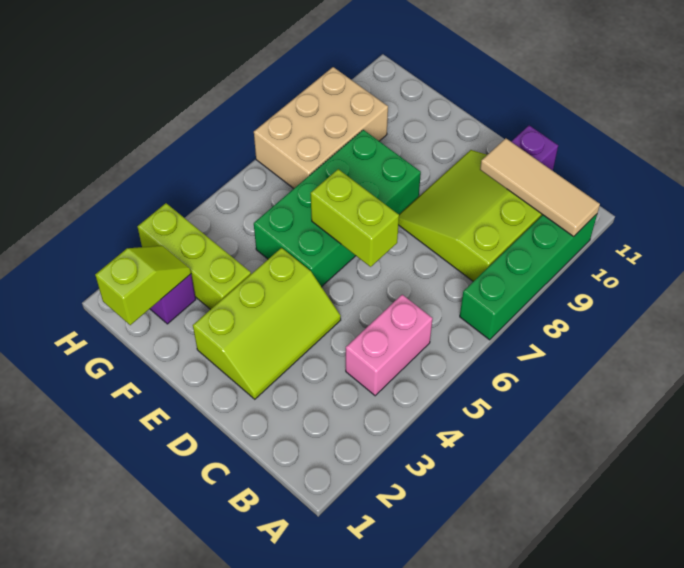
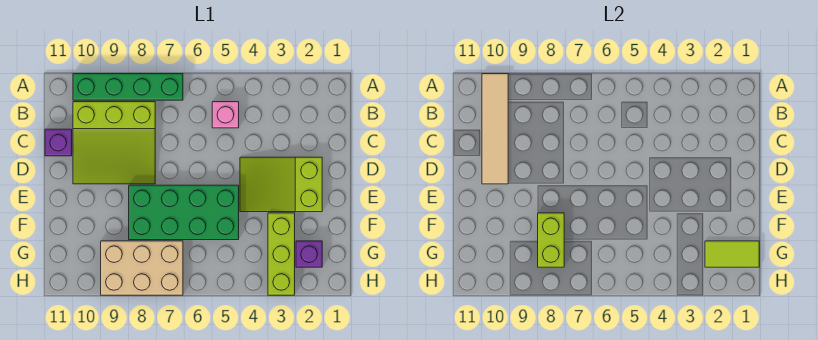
tan tile A10:C10 level 2 -> tan tile A10:D10 level 2
pink brick B4:B5 level 1 -> pink brick B5 level 1
lime slope D2:E4 level 1 top E -> lime slope D2:E4 level 1 top 2
lime brick D6:E6 level 2 -> lime brick F8:G8 level 2
lime slope G1:G2 level 2 top 1 -> lime tile G1:G2 level 2

